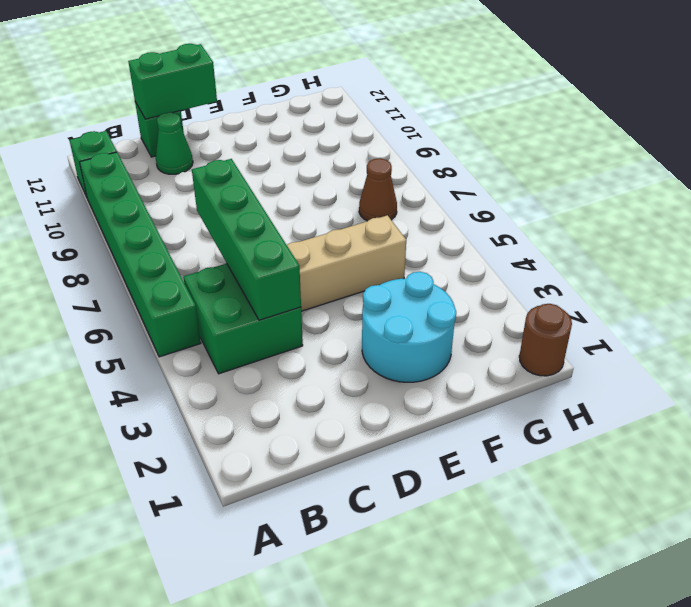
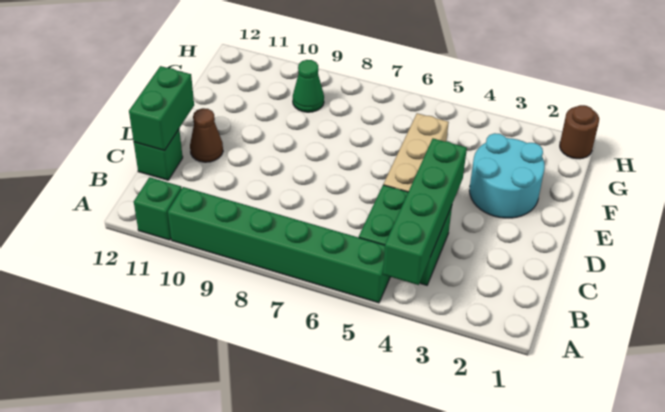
green brick C4:C7 level 2 -> green brick A4:D4 level 2
green cone C11 level 1 -> green cone G9 level 1
brown cone G7 level 1 -> brown cone D11 level 1

